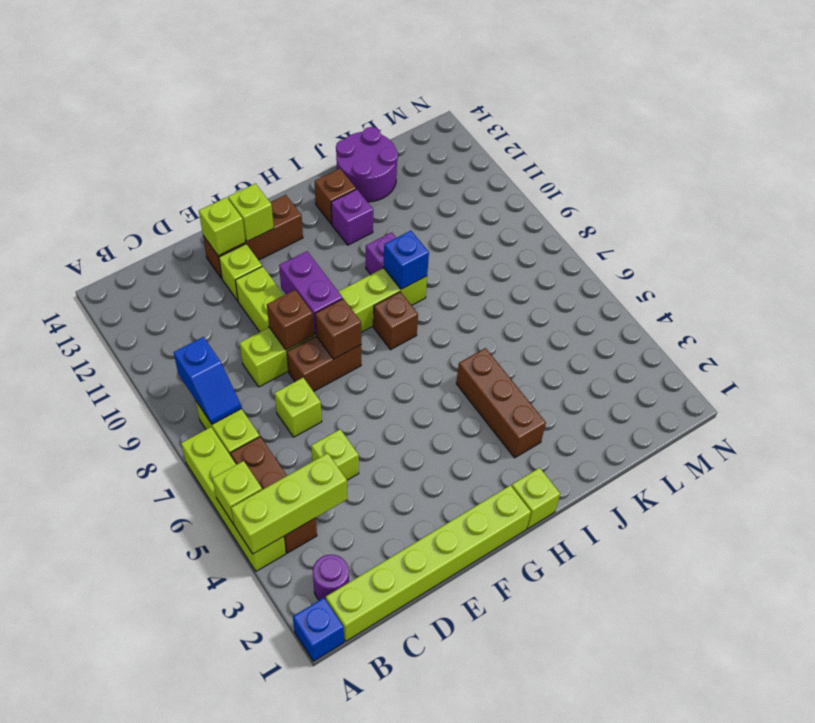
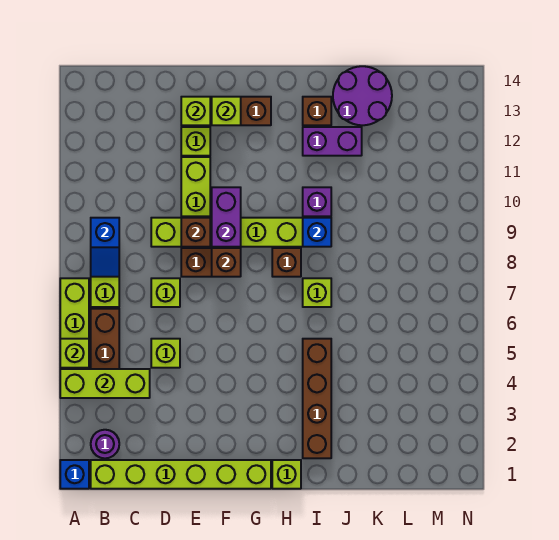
brown brick I3:I5 level 1 -> brown brick I2:I5 level 1
none -> lime brick I7 level 1
purple brick I12 level 1 -> purple brick I12:J12 level 1

